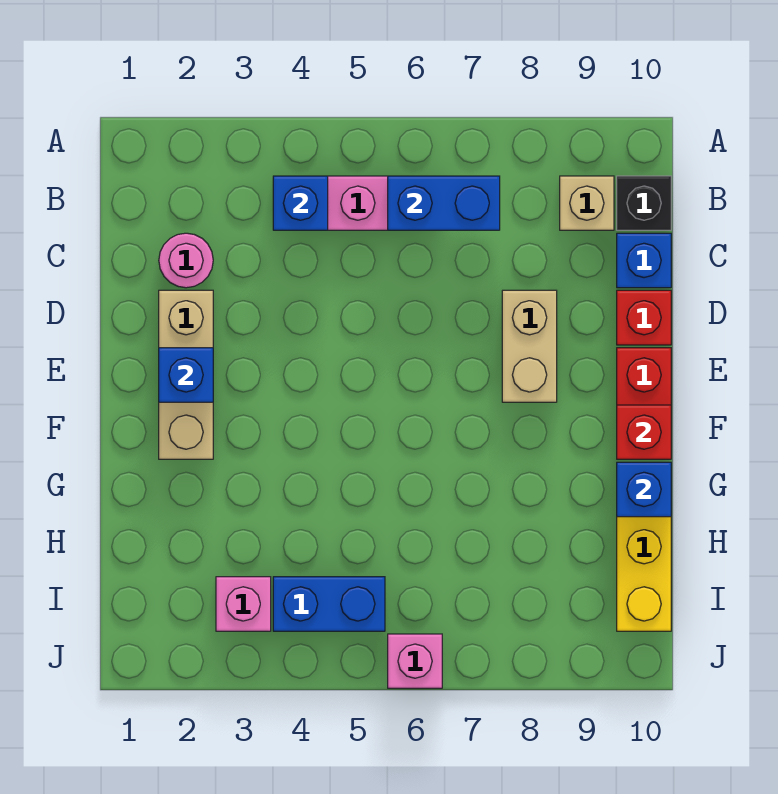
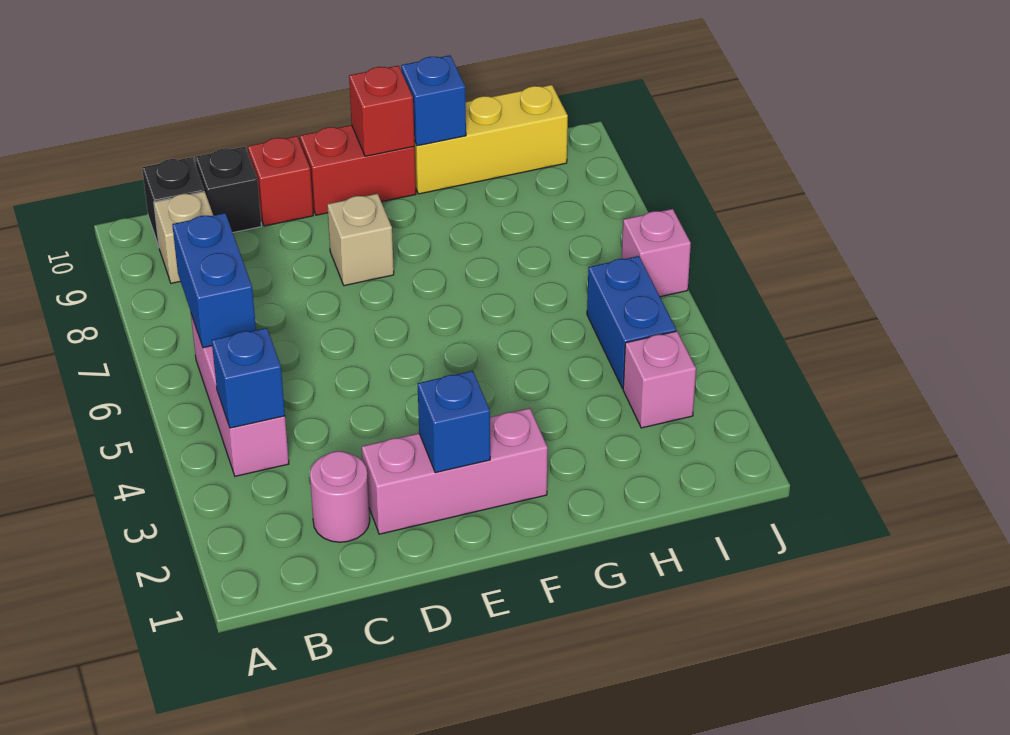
blue brick C10 level 1 -> black brick C10 level 1
tan brick D2:F2 level 1 -> pink brick D2:F2 level 1
tan brick D8:E8 level 1 -> tan brick E8 level 1

